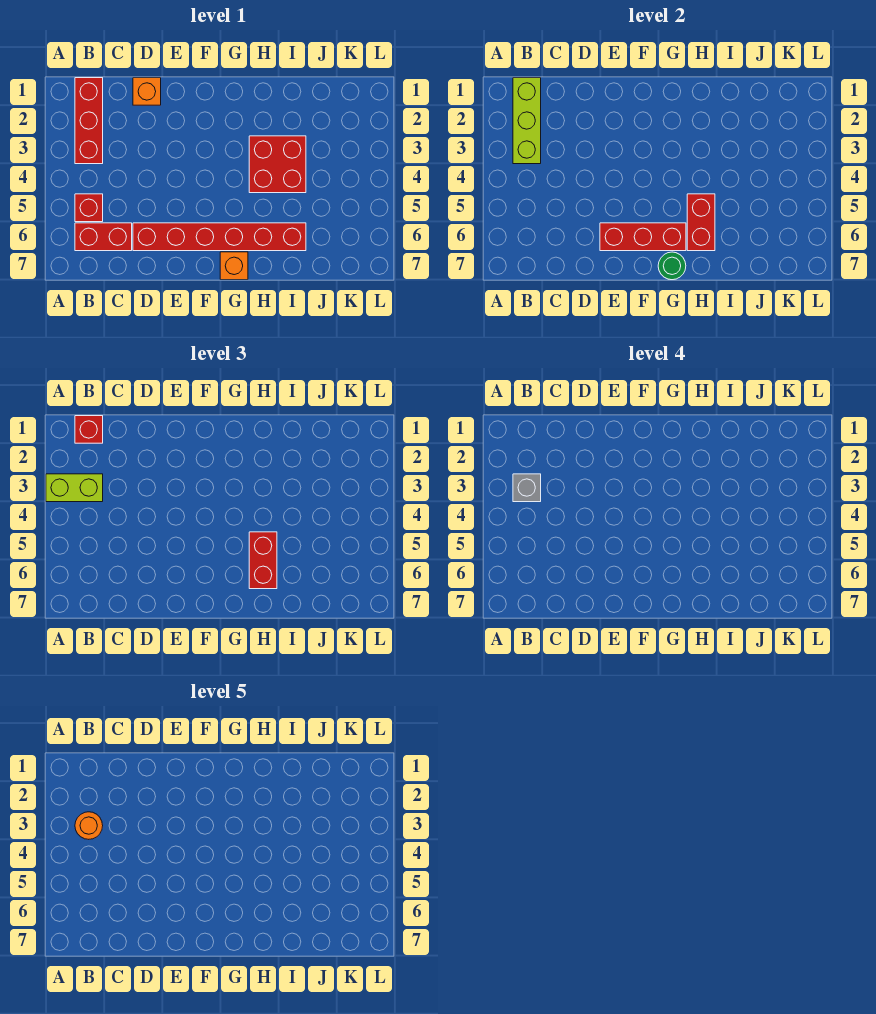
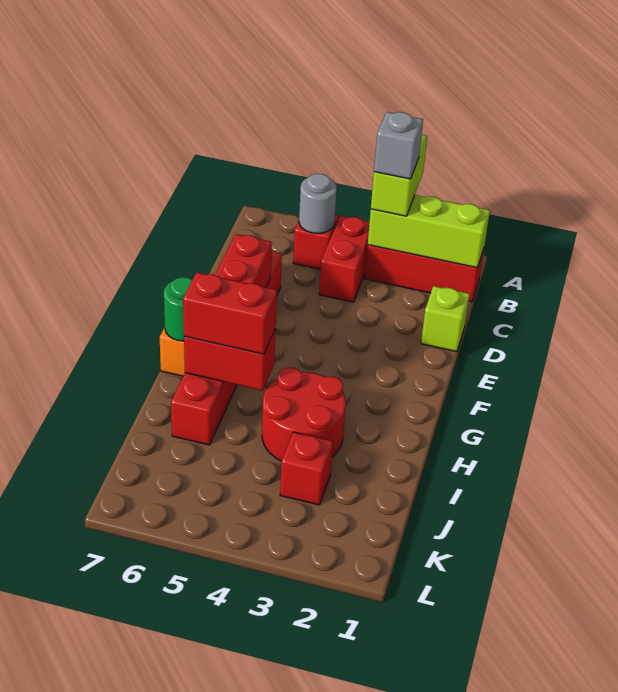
red brick B1 level 3 -> red brick J3 level 1
orange round brick B3 level 5 -> none
none -> grey round brick B5 level 2
red brick B6:C6 level 1 -> red brick B4:C4 level 1
orange brick D1 level 1 -> lime brick D1 level 1
red brick H3:I4 level 1 -> red round brick H3:I4 level 1

